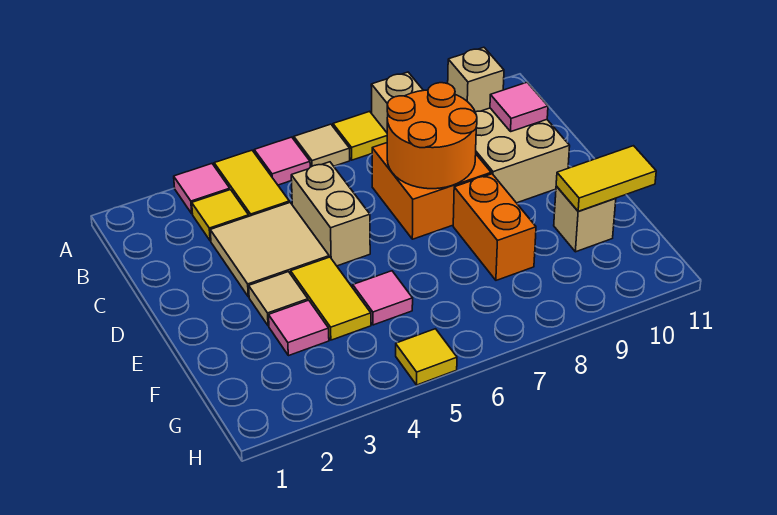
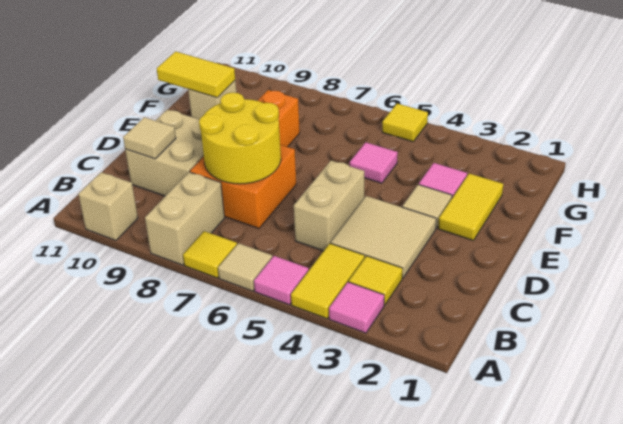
orange round brick C7:D8 level 2 -> yellow round brick C7:D8 level 2
pink tile C10 level 2 -> tan tile C10 level 2
yellow tile E4:F4 level 1 -> yellow tile E2:F2 level 1

